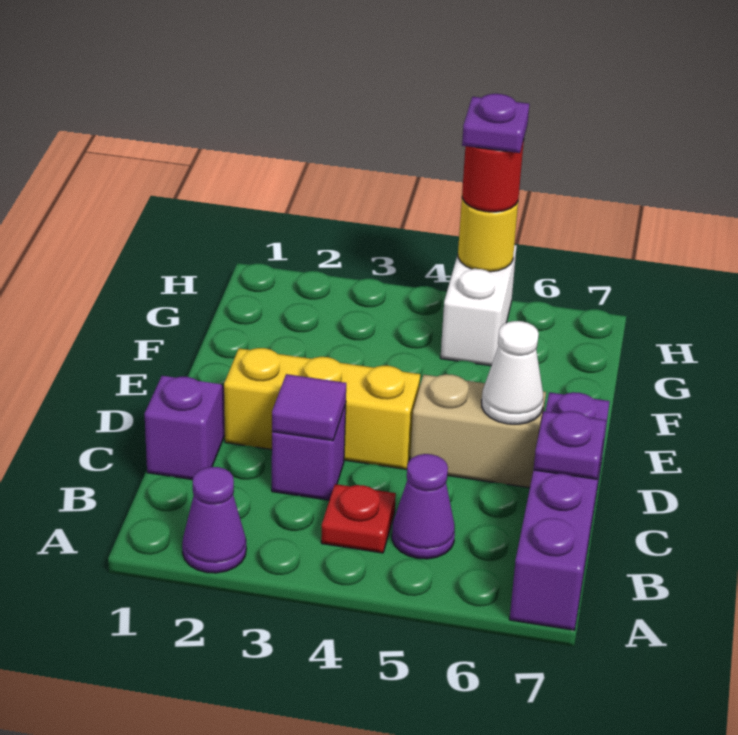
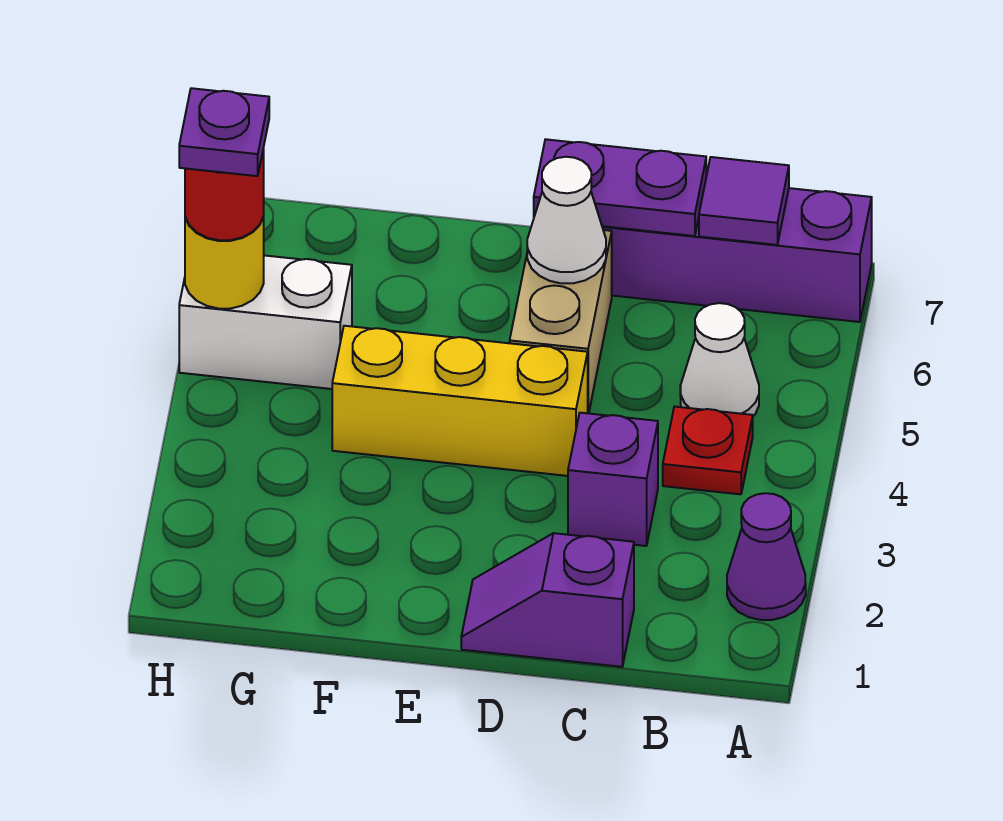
purple cone B5 level 1 -> white cone B5 level 1
purple tile C3 level 2 -> purple tile B7 level 2
purple plate C7 level 2 -> purple plate C7:D7 level 2
yellow brick D2:D4 level 1 -> yellow brick D4:F4 level 1

